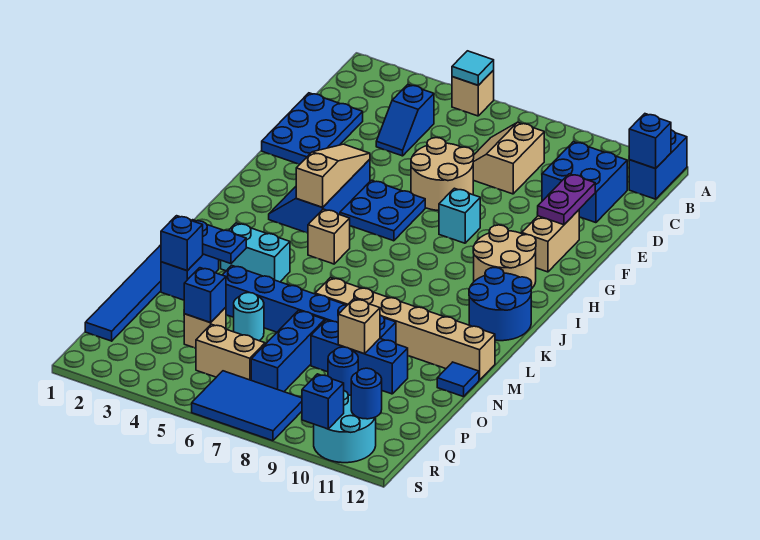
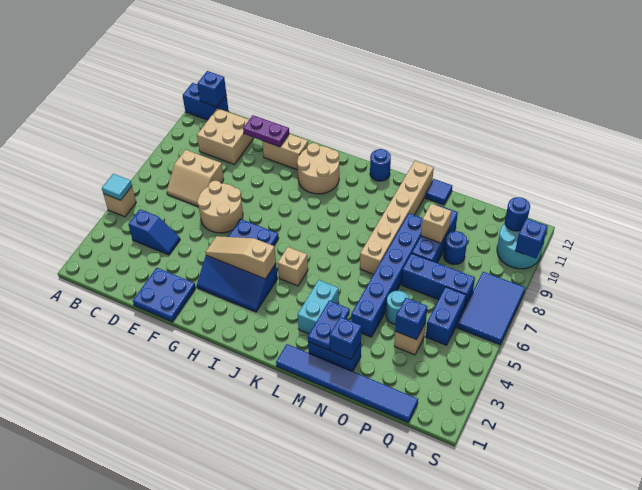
blue brick C10:D11 level 1 -> tan brick C10:D11 level 1
blue plate D1:F2 level 1 -> blue plate E1:F2 level 1
cyan brick G8 level 1 -> none
blue round brick J11:K12 level 1 -> blue round brick K12 level 1
tan brick Q5:Q6 level 1 -> blue brick Q5:Q6 level 1

